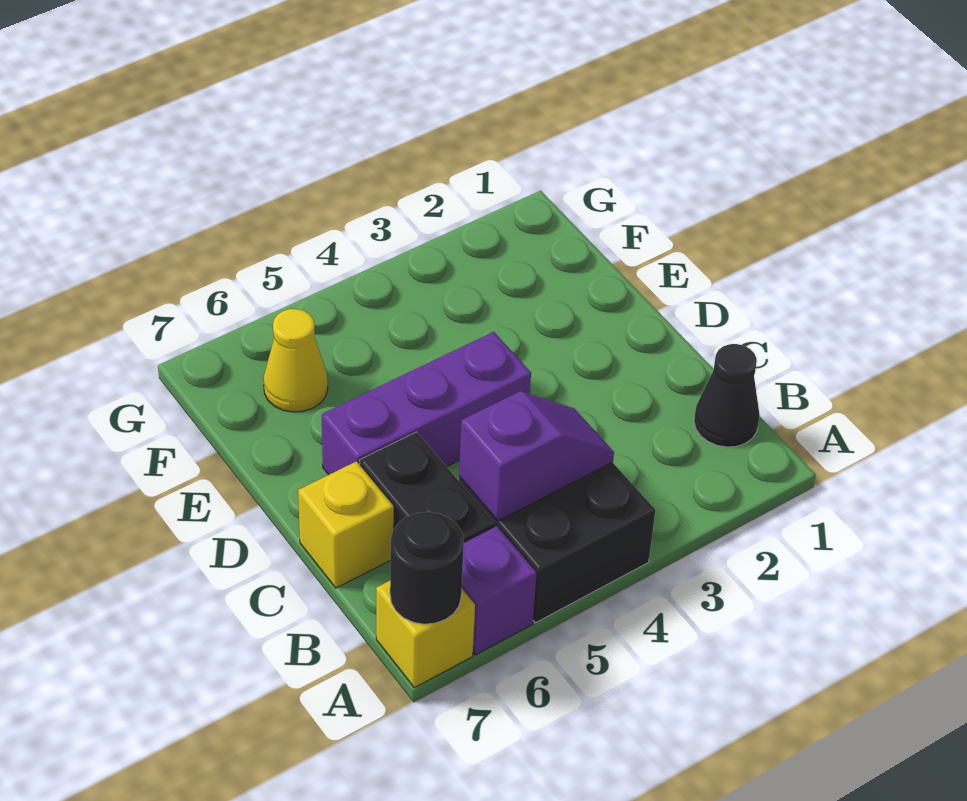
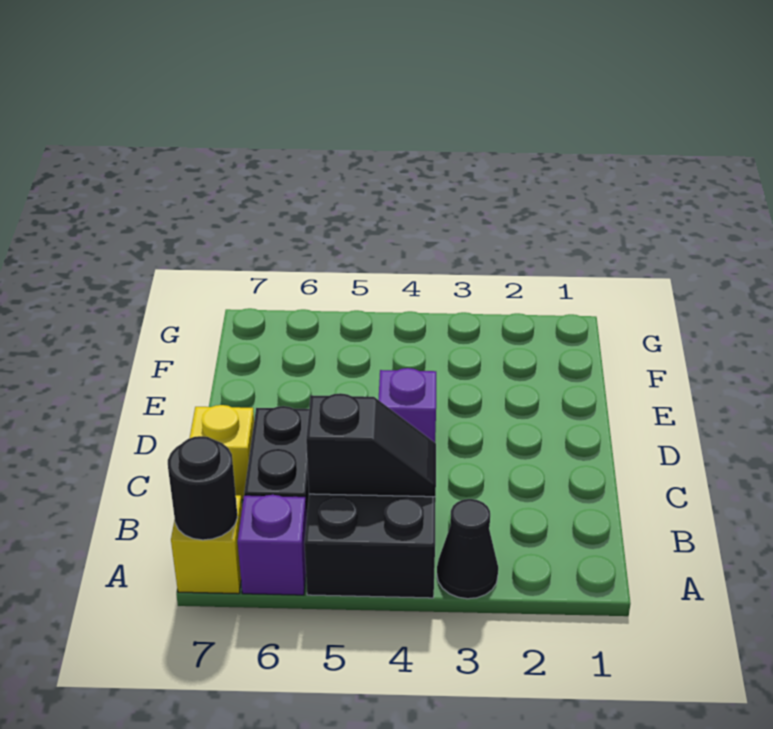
black cone B1 level 1 -> black cone A3 level 1
purple slope B4:B5 level 2 top 5 -> black slope B4:B5 level 2 top 5
purple brick D4:D6 level 1 -> purple brick D4 level 1
yellow cone F6 level 1 -> none

